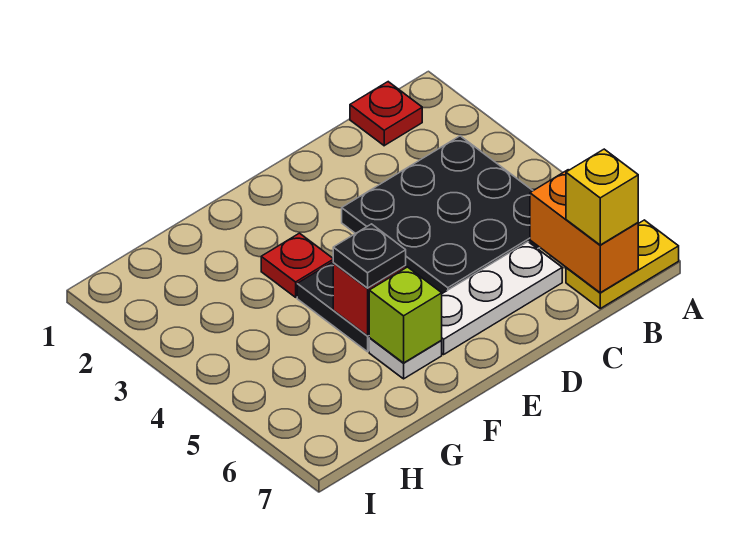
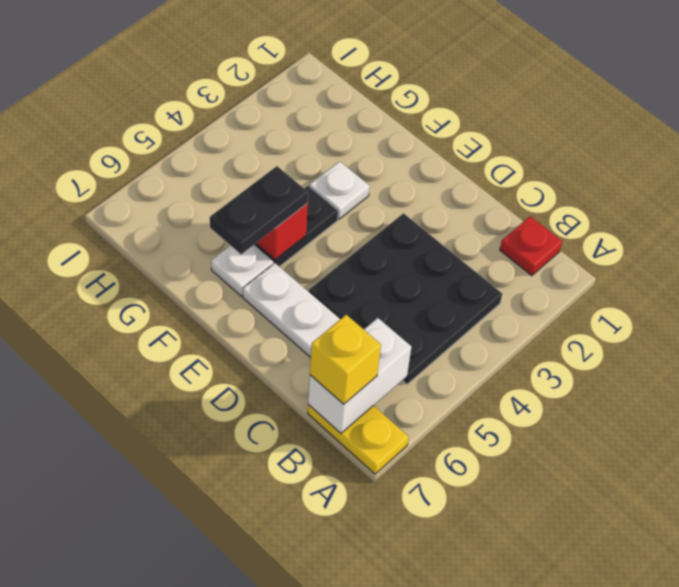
orange brick B6:B7 level 2 -> white brick B6:B7 level 2
red plate F3 level 1 -> white plate F3 level 1
black plate F5 level 3 -> black plate F5:F6 level 3
lime brick F6 level 2 -> none

